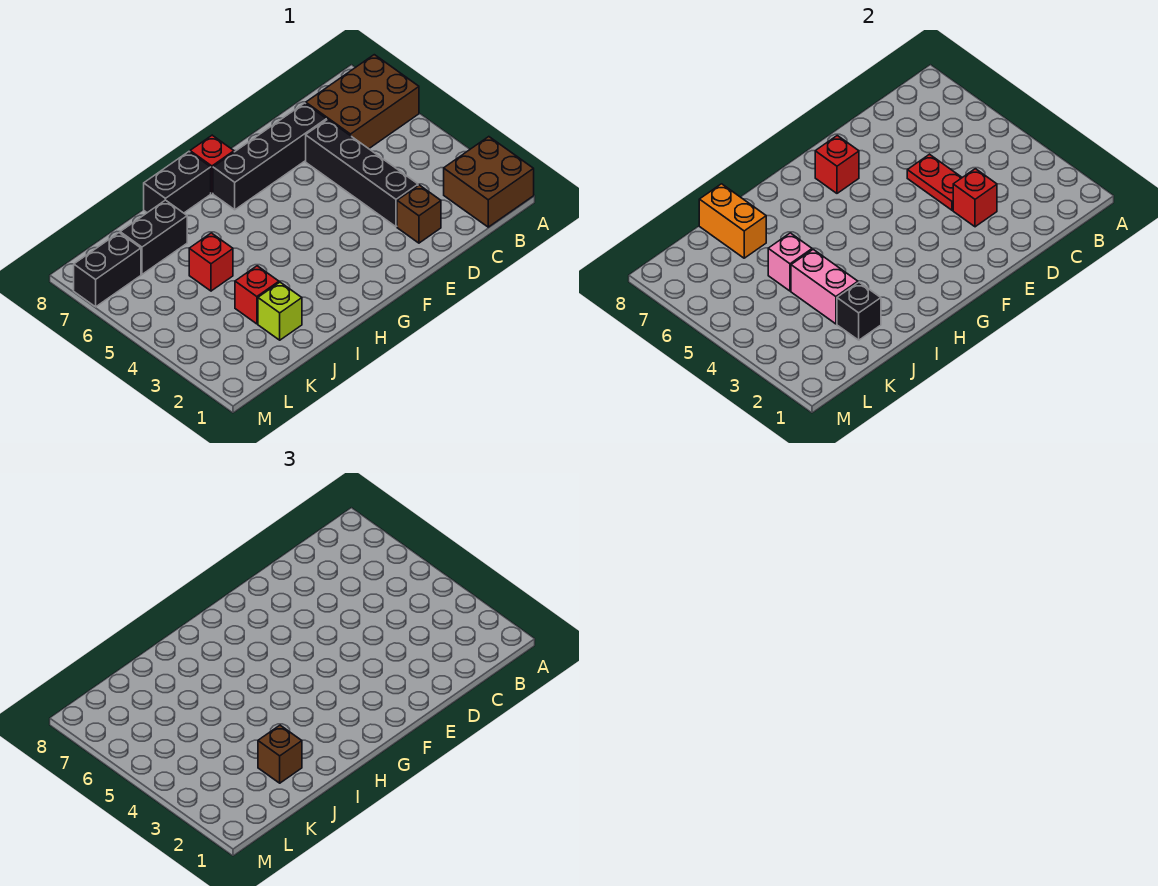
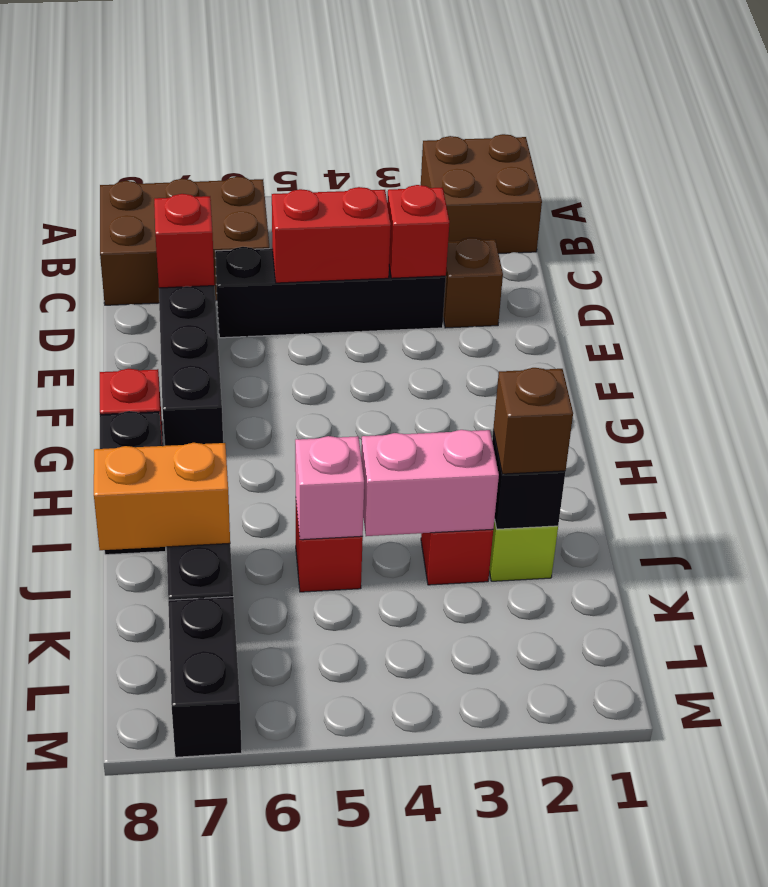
brown brick A6:C7 level 1 -> brown brick B6:C8 level 1
red plate D4:D5 level 2 -> red brick D4:D5 level 2
red brick F7 level 2 -> red brick D7 level 2

